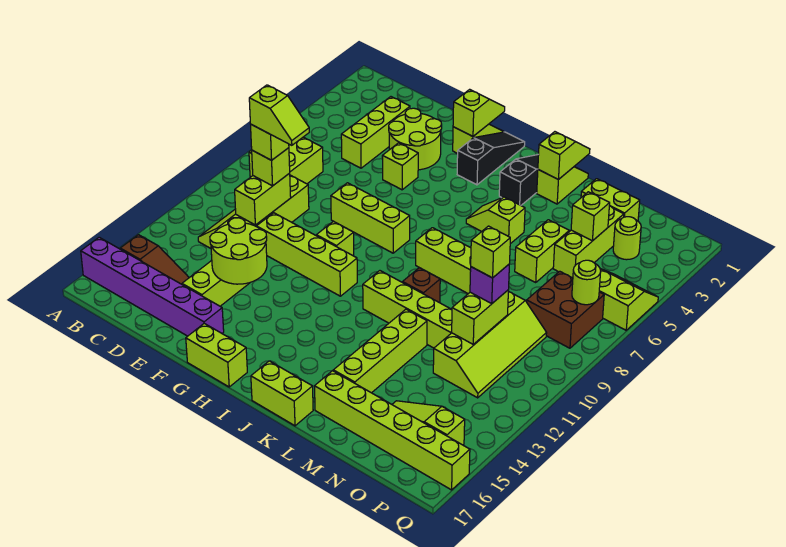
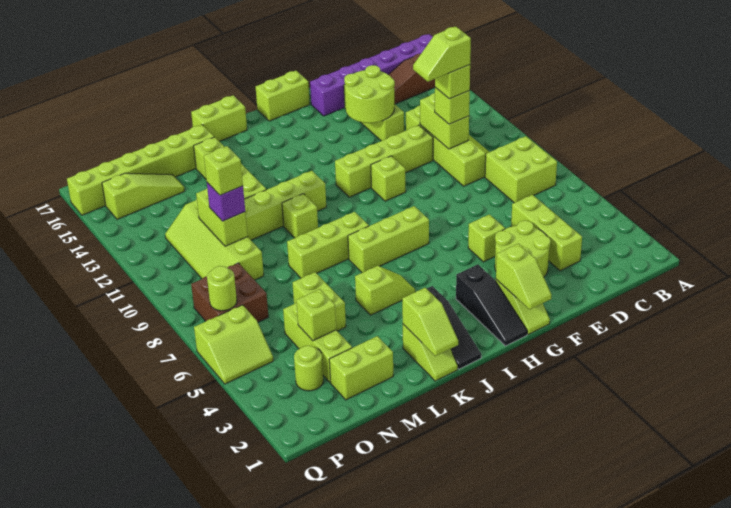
lime brick F8:H8 level 1 -> lime brick H7:J7 level 1
brown brick K10 level 1 -> lime brick K10 level 1

